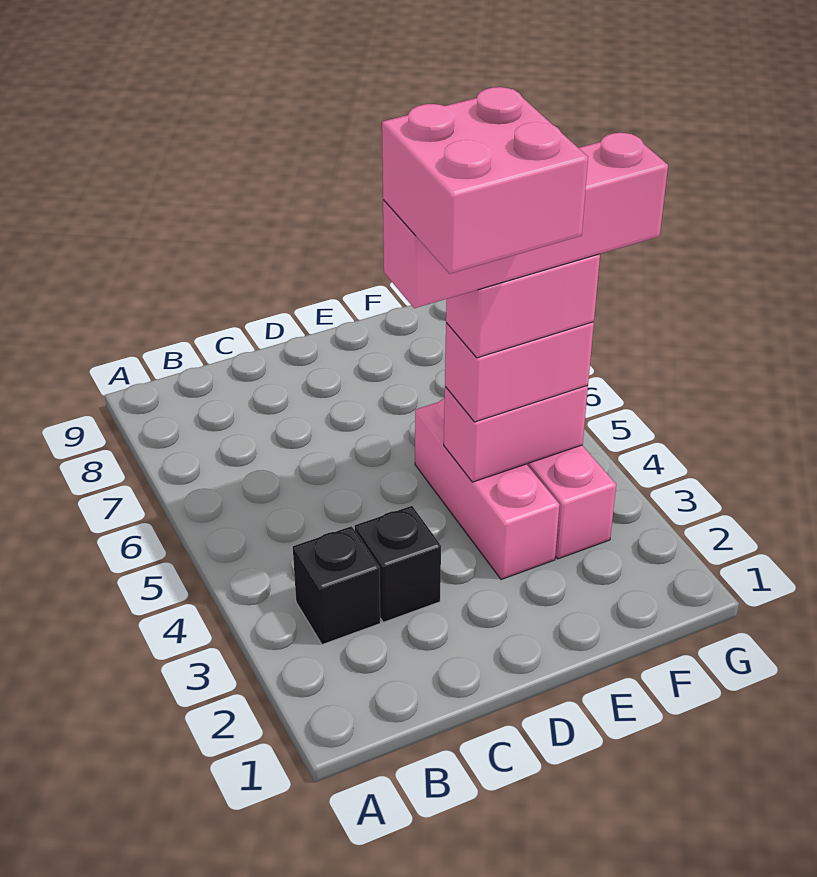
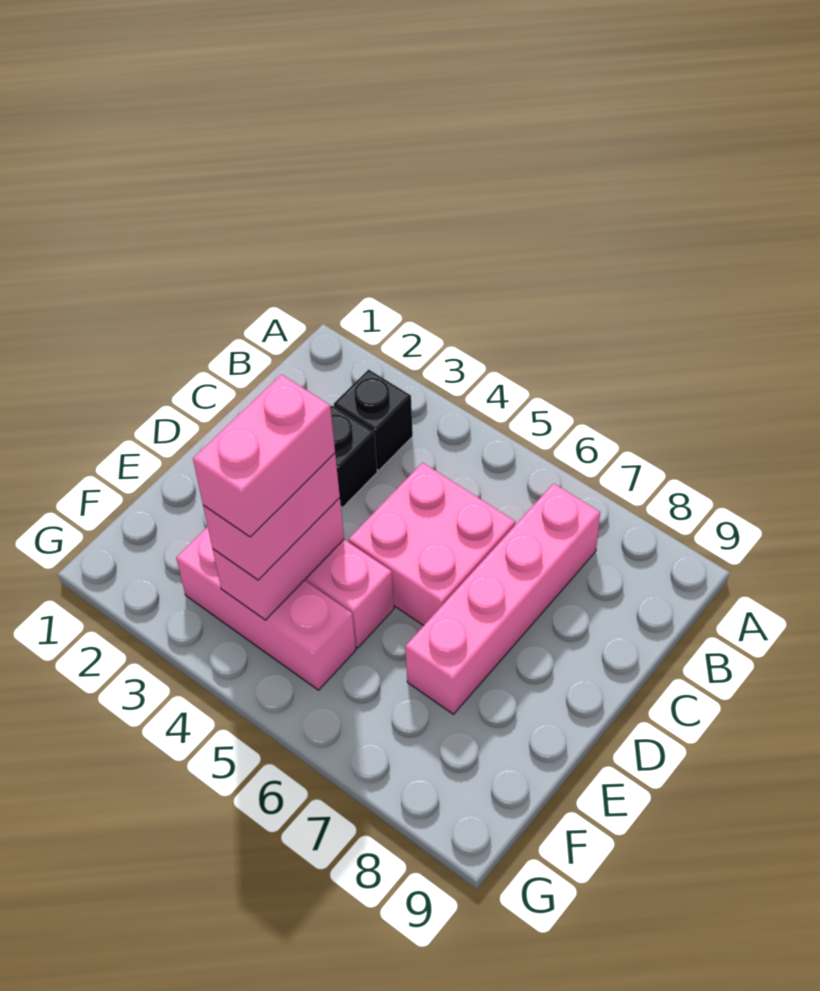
pink brick D3:E4 level 6 -> pink brick C5:D6 level 1
pink brick D4:G4 level 5 -> pink brick B7:E7 level 1

